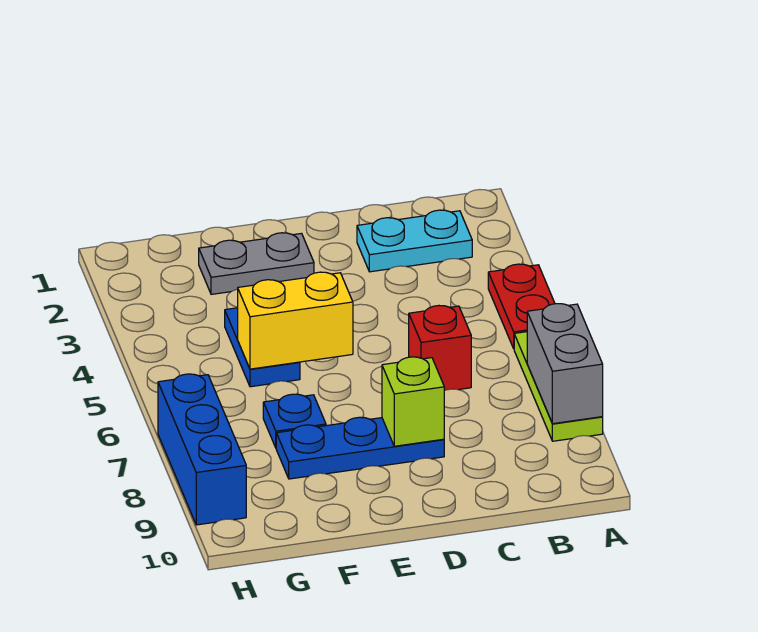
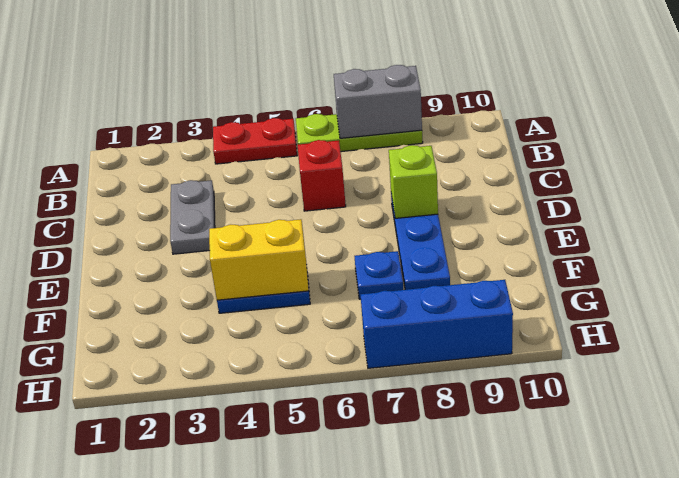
cyan plate B2:C2 level 1 -> none
grey plate E2:F2 level 1 -> grey plate C3:D3 level 1
yellow brick E5:F5 level 2 -> yellow brick F4:F5 level 2

